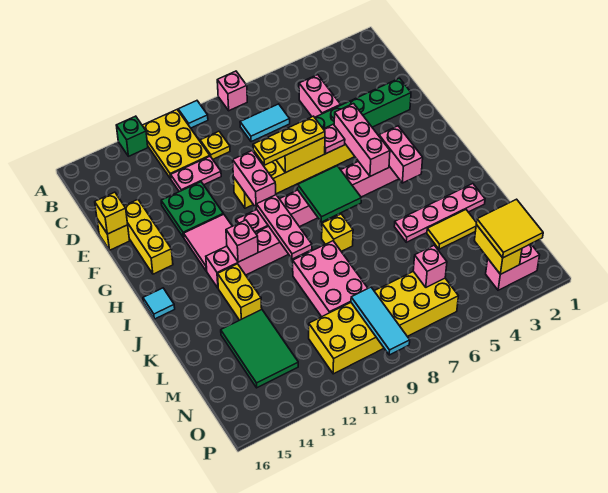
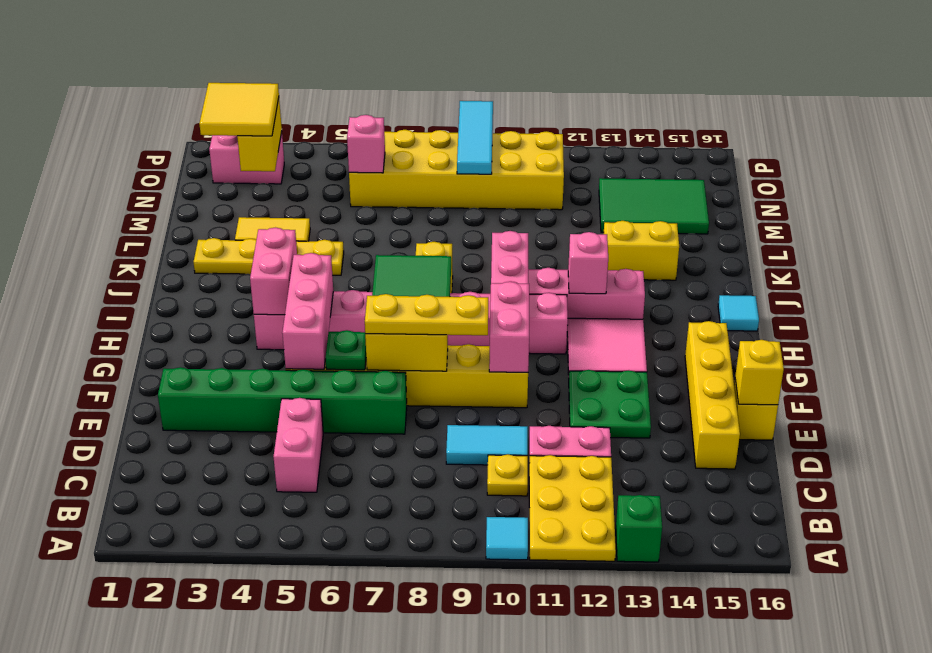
pink brick A8 level 1 -> none
cyan tile C7:C8 level 1 -> cyan tile D9:D10 level 1
yellow brick E15:G15 level 1 -> yellow brick D15:G15 level 1
pink plate F6 level 2 -> green plate F6 level 2
yellow brick J13:K13 level 1 -> yellow brick K13:K14 level 1
pink plate K2:K5 level 1 -> yellow plate K2:K5 level 1
pink brick K9:M10 level 1 -> none
green tile L13:N14 level 1 -> green tile M13:N15 level 1

